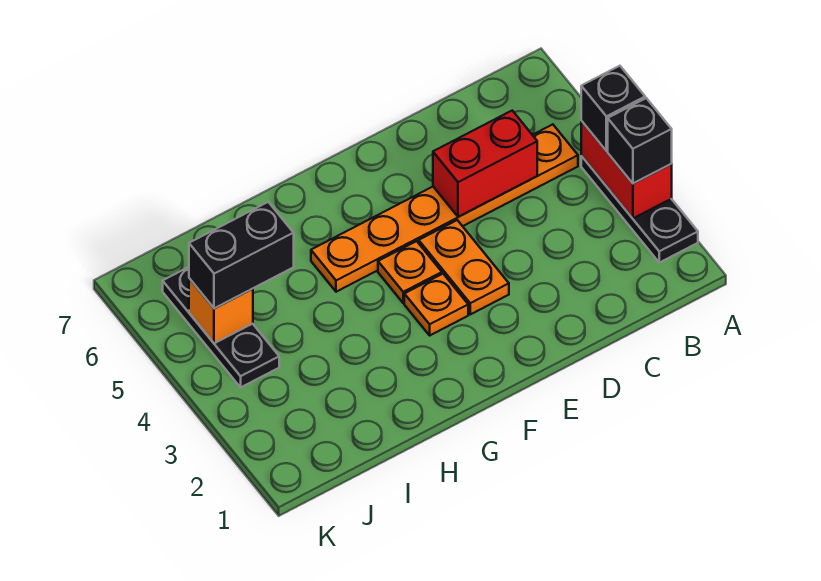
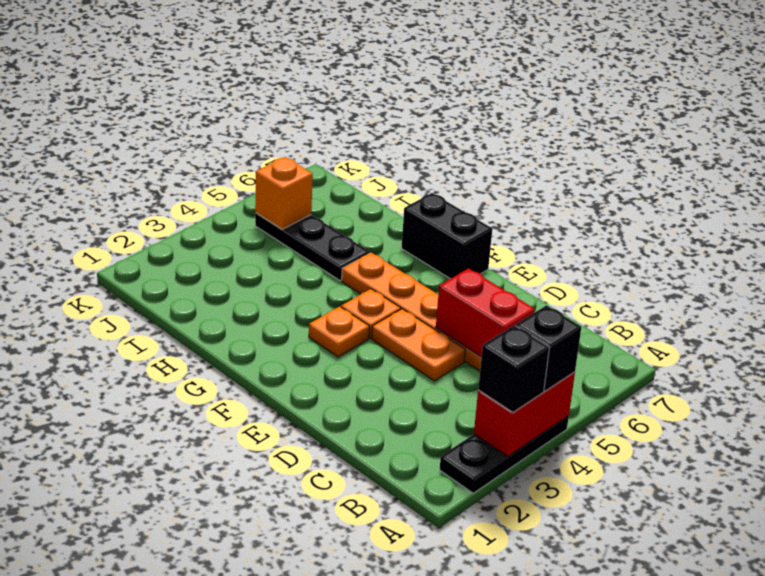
orange plate E3:E4 level 1 -> orange plate D4:E4 level 1
black brick I5:J5 level 3 -> black brick F7:G7 level 1
black plate J4:J6 level 1 -> black plate H5:J5 level 1

